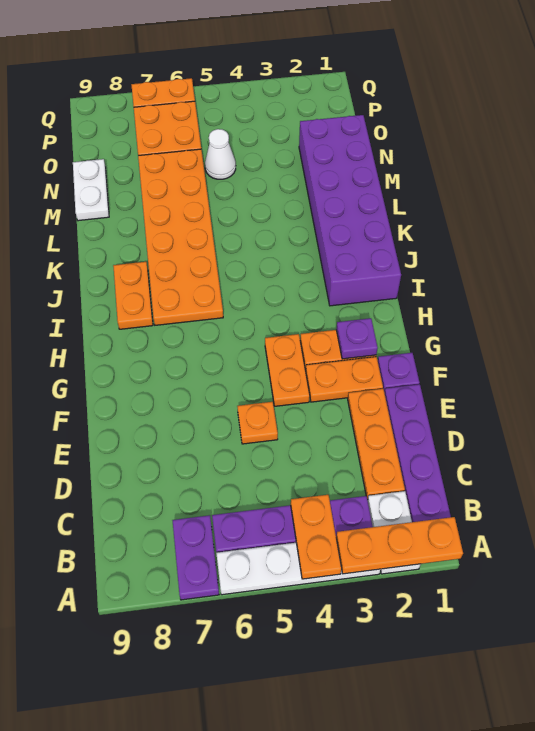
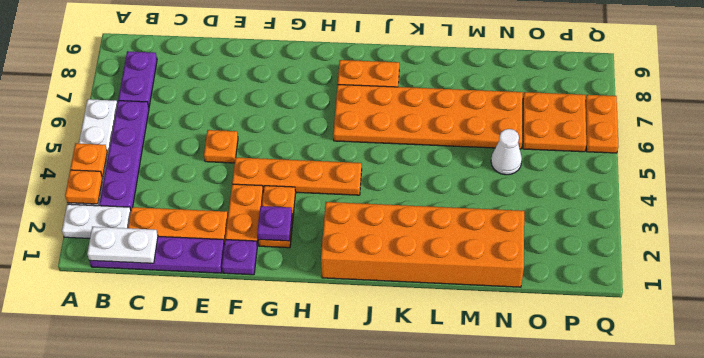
orange plate A1:A3 level 2 -> orange plate A3 level 2
orange plate A4:B4 level 2 -> orange plate A4 level 2
purple plate A7:B7 level 1 -> purple plate B7:B8 level 1
orange plate F4:G4 level 1 -> orange plate F4:I4 level 1
purple brick I1:N2 level 1 -> orange brick I1:N2 level 1
white plate M9:N9 level 1 -> white plate B1:C1 level 2

